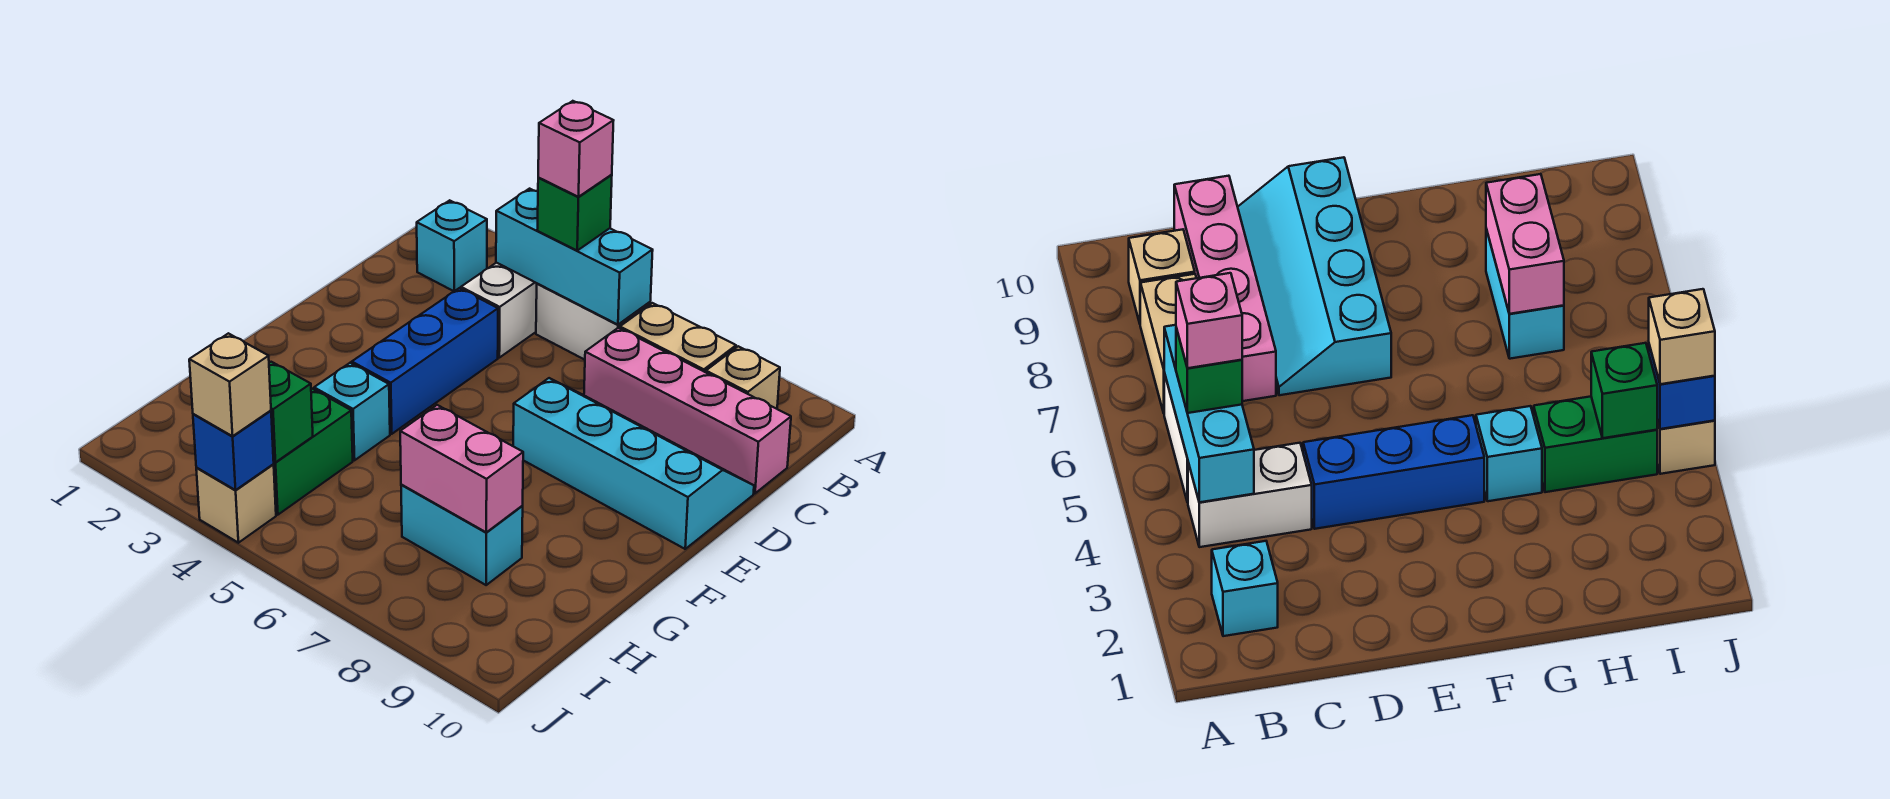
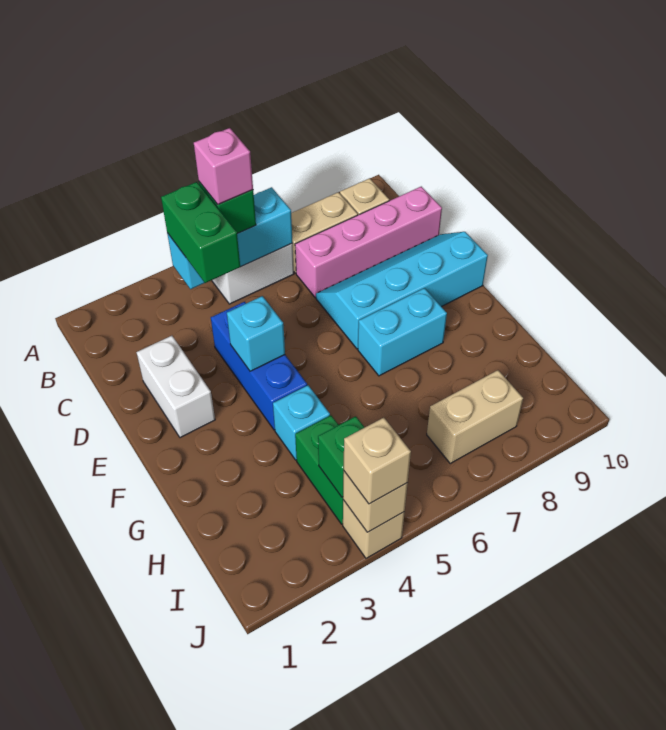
cyan brick B2 level 1 -> cyan brick E4 level 2
white brick B4:C4 level 1 -> white brick D2:E2 level 1
none -> green brick B4:C4 level 3
cyan brick H7:H8 level 1 -> cyan brick F7:F8 level 1
pink brick H7:H8 level 2 -> none
none -> tan brick I7:I8 level 1
blue brick J4 level 2 -> tan brick J4 level 2

